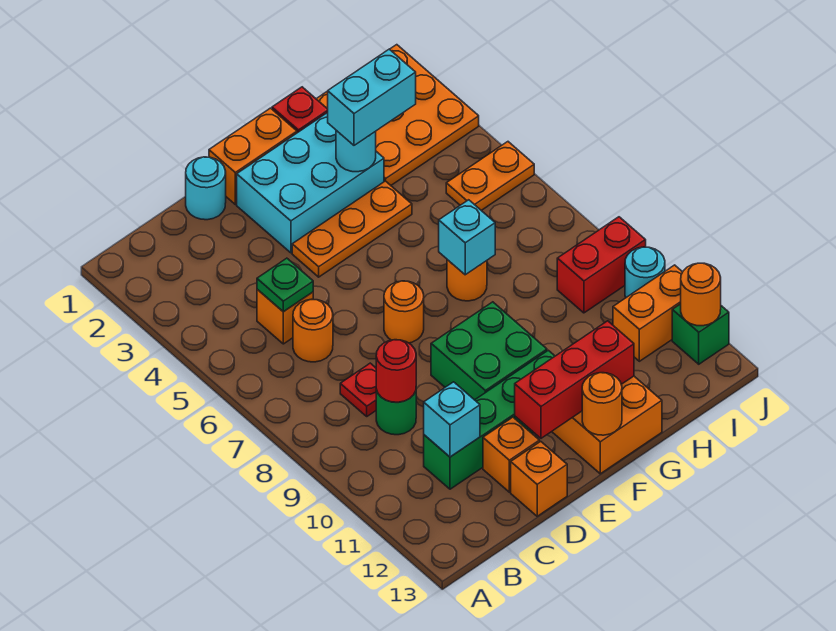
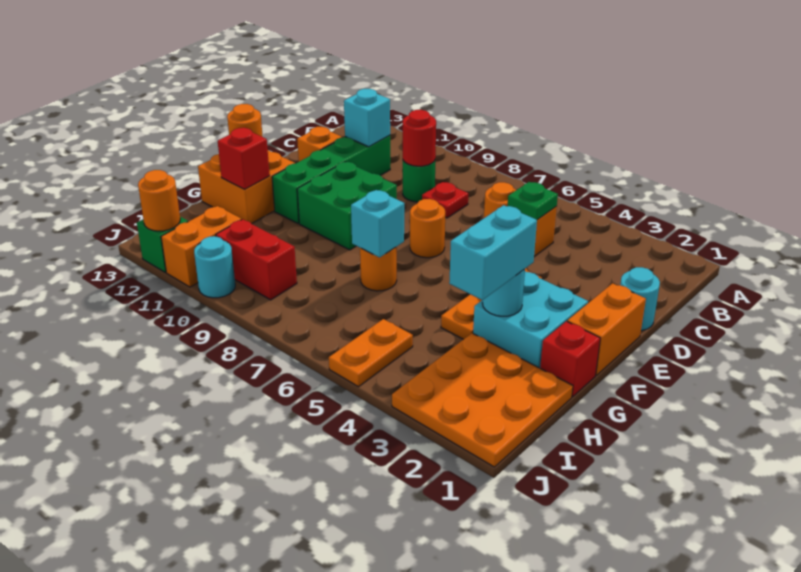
orange brick D13 level 1 -> none
cyan brick E2:G3 level 1 -> cyan brick F2:G3 level 1
red brick E12:G12 level 2 -> red brick G12 level 2
red brick I9:J9 level 1 -> red brick I9:I10 level 1

